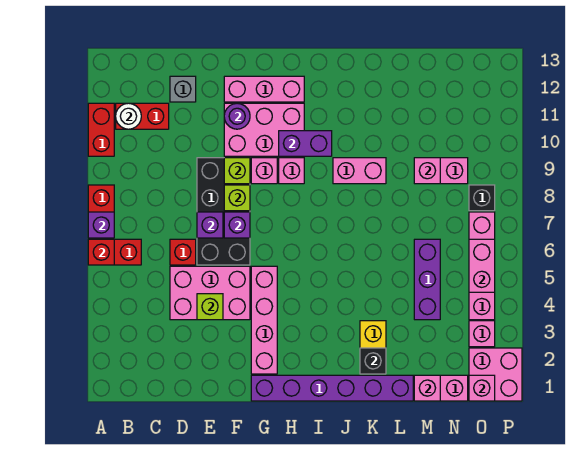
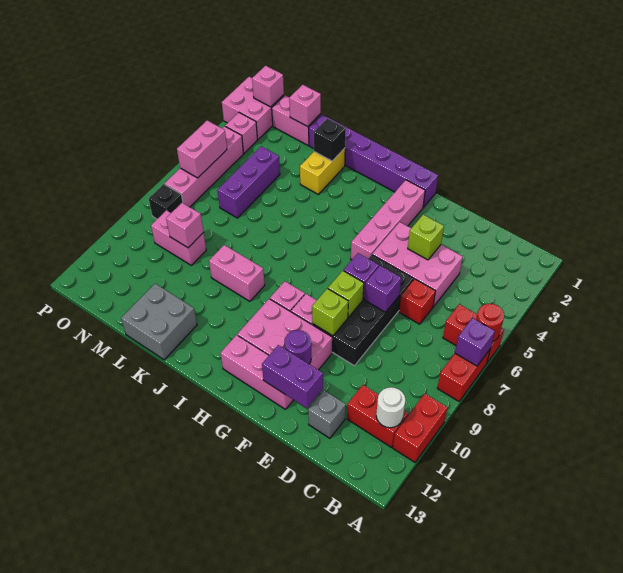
red brick A6 level 2 -> red round brick A6 level 2
purple brick H10:I10 level 2 -> purple brick E12:F12 level 2
none -> grey brick K12:L13 level 1

